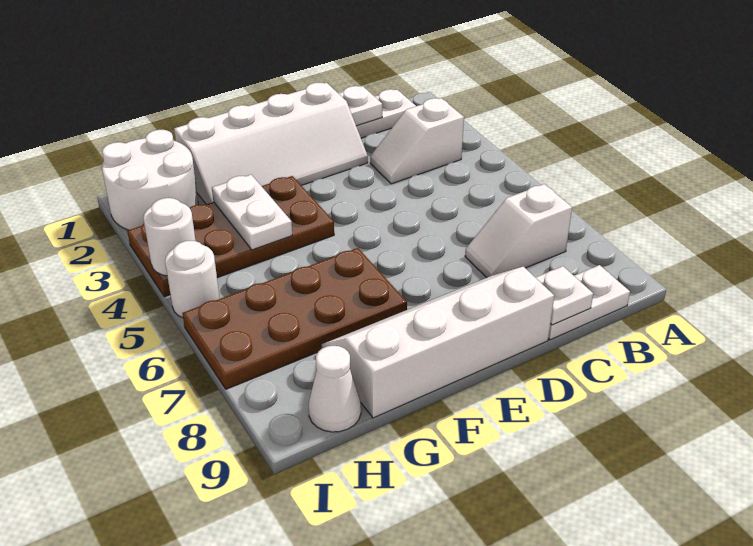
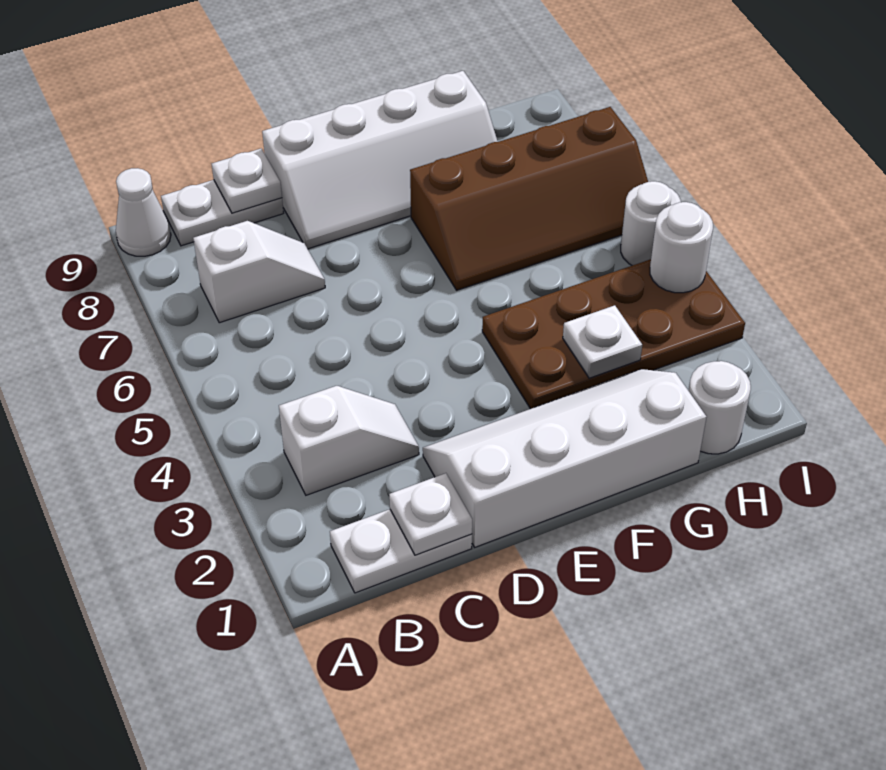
brown plate F6:I7 level 1 -> brown slope F6:I7 level 1 top 7
white plate G3:G4 level 2 -> white plate G3 level 2
white round brick H1:I2 level 1 -> white round brick H1 level 1
white cone H9 level 1 -> white cone A9 level 1

